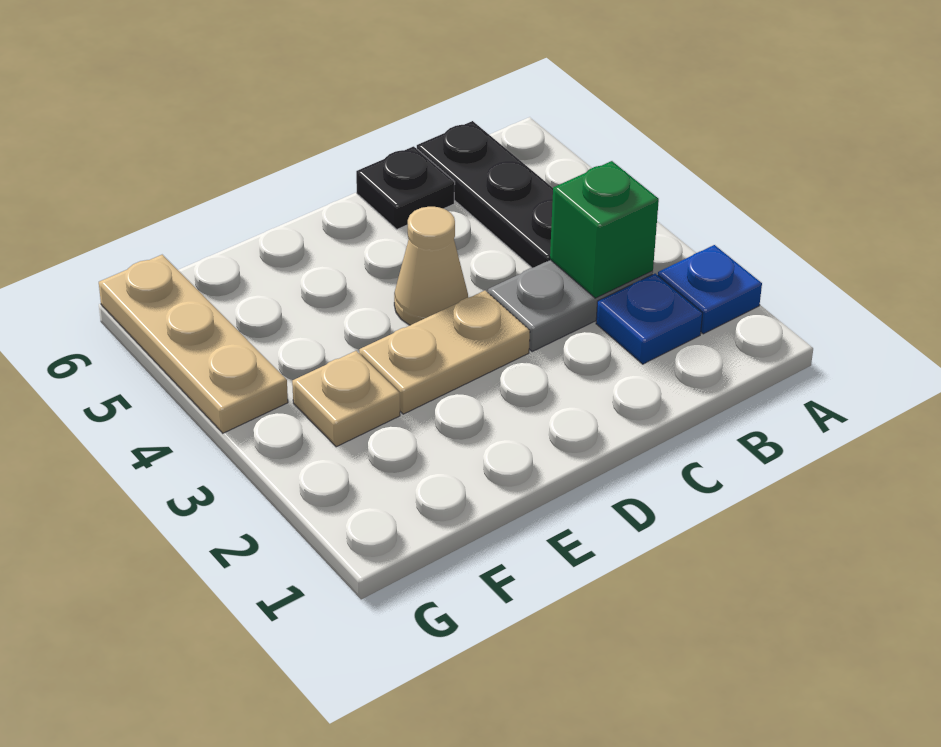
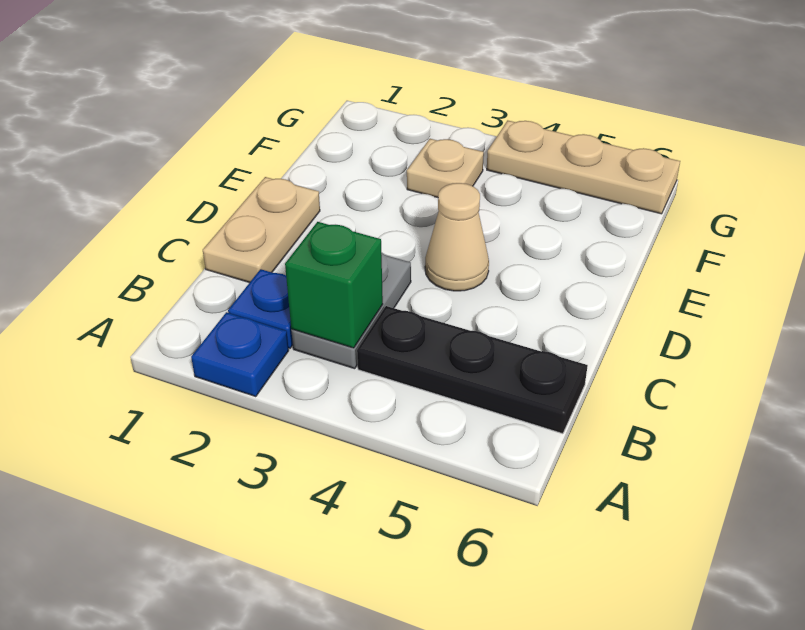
black plate C6 level 1 -> none
tan plate D3:E3 level 1 -> tan plate C1:D1 level 1

